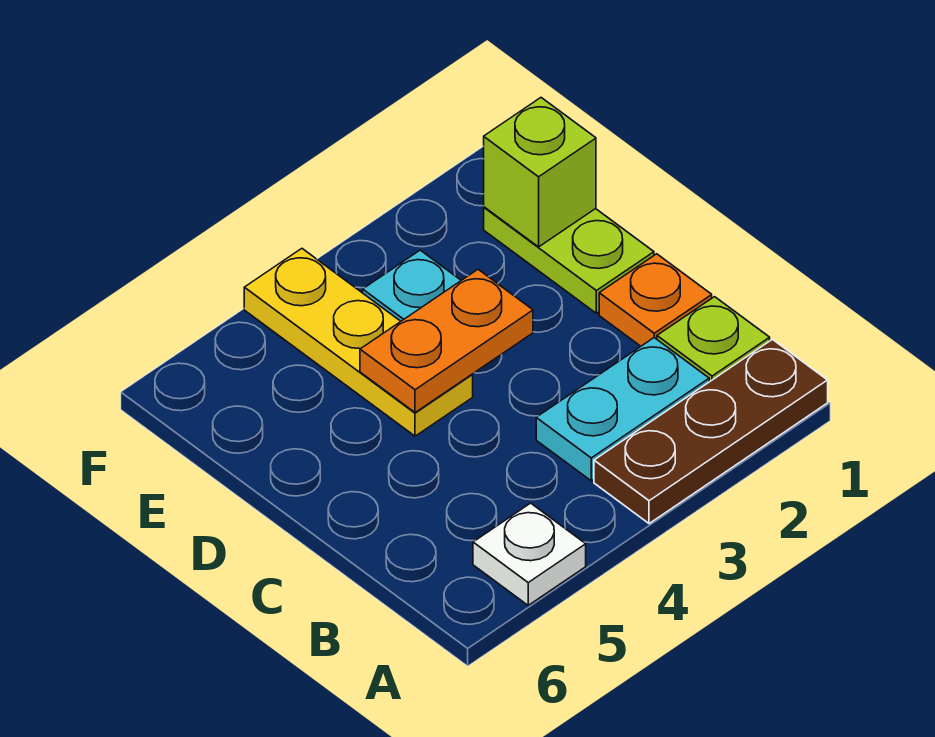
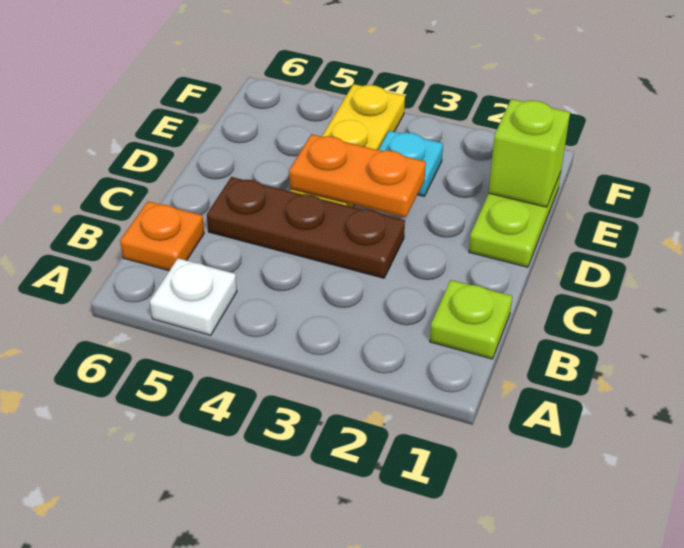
brown plate A1:A3 level 1 -> brown plate C3:C5 level 1
cyan plate B2:B3 level 1 -> none
orange plate C1 level 1 -> orange plate B6 level 1

